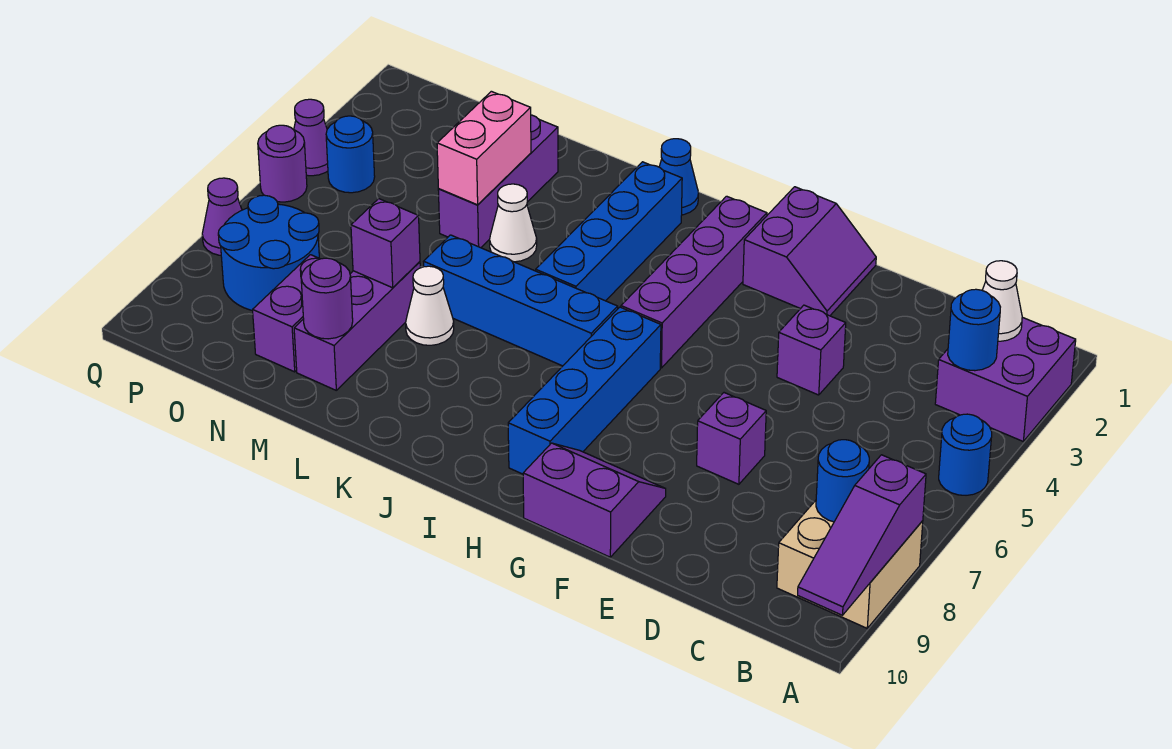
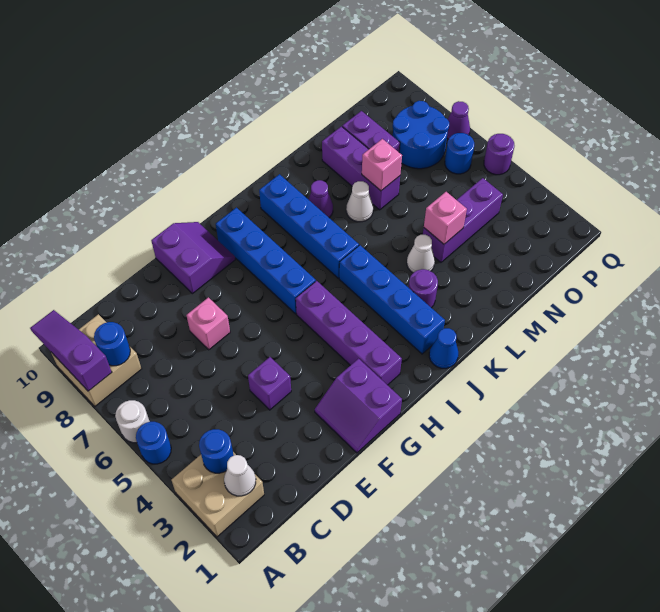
purple brick A2:B3 level 1 -> tan brick A2:B3 level 1
none -> white round brick A6 level 1
purple brick E7 level 1 -> pink brick E7 level 1
purple slope F9:G10 level 1 top 10 -> purple slope F9:G10 level 1 top F
blue brick I6:L6 level 1 -> blue brick J6:J9 level 1
purple brick M2:M4 level 1 -> purple brick M4:O4 level 1
pink brick M3:M4 level 2 -> pink brick M4 level 2
purple brick M7 level 2 -> pink brick M7 level 2
purple round brick M9 level 2 -> purple round brick K3 level 1
blue round brick P4 level 1 -> blue round brick P6 level 1
purple cone Q4 level 1 -> purple cone K8 level 1

